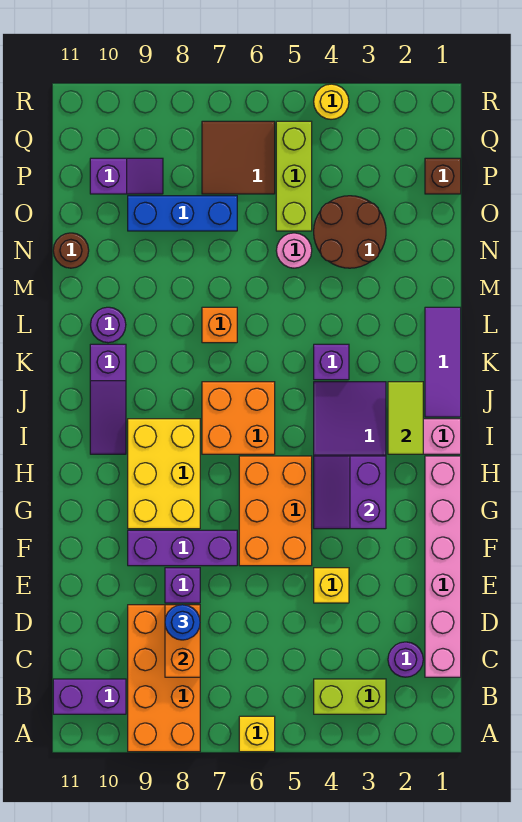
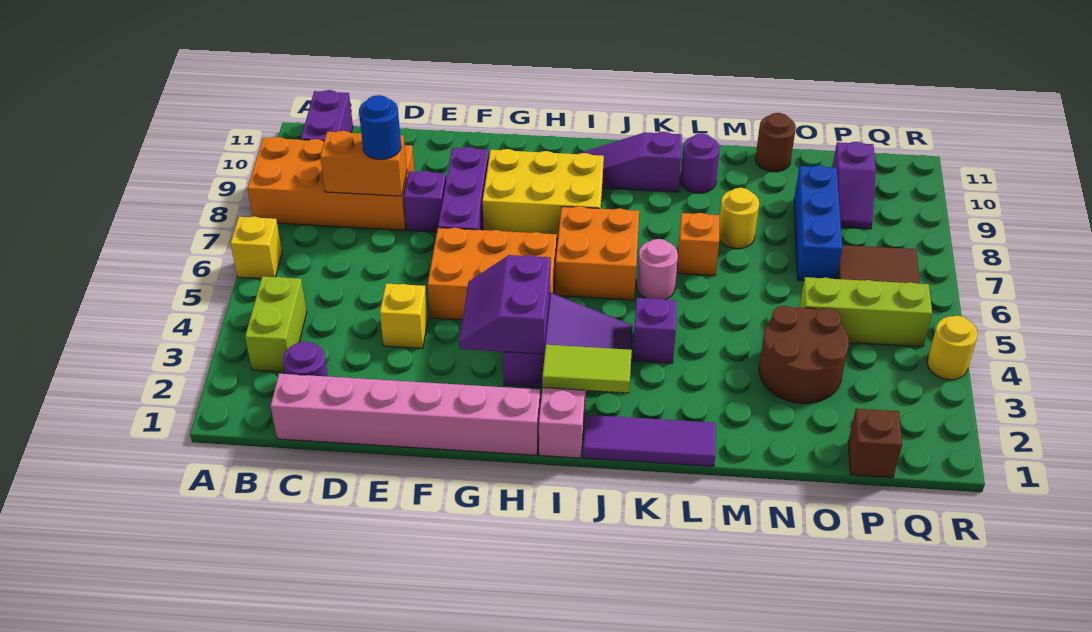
purple slope G3:H4 level 2 top 3 -> purple slope G3:H4 level 2 top H
none -> yellow round brick M8 level 1
pink round brick N5 level 1 -> pink round brick K6 level 1

